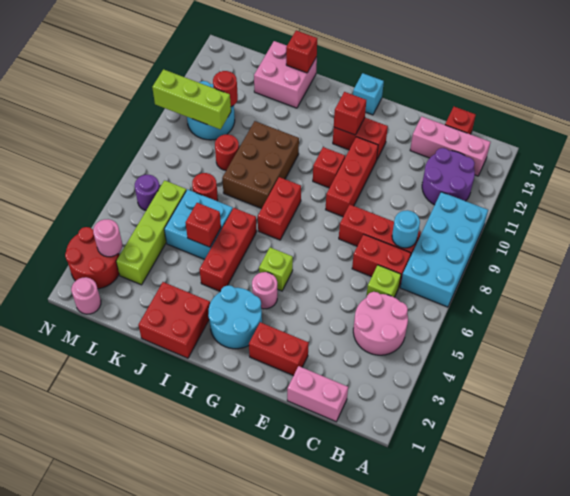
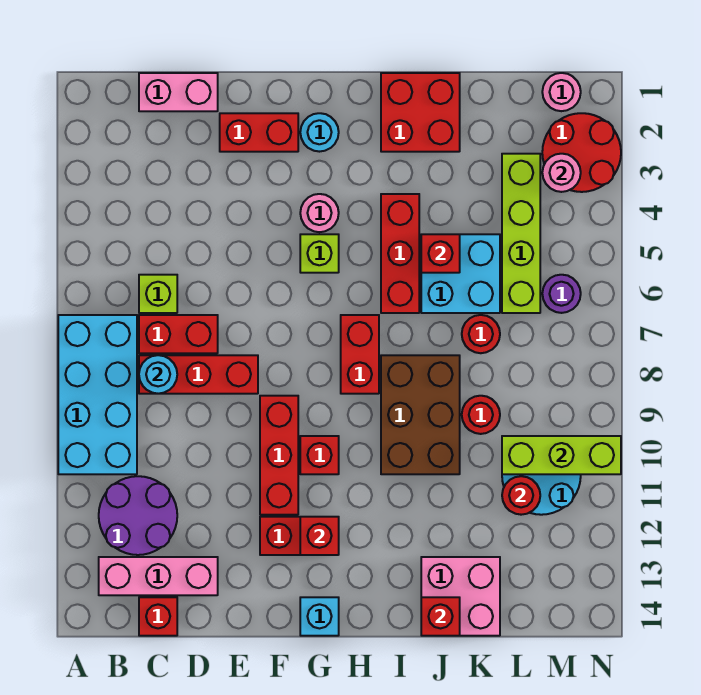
pink round brick B4:C5 level 1 -> none
cyan round brick G2:H3 level 1 -> cyan round brick G2 level 1

